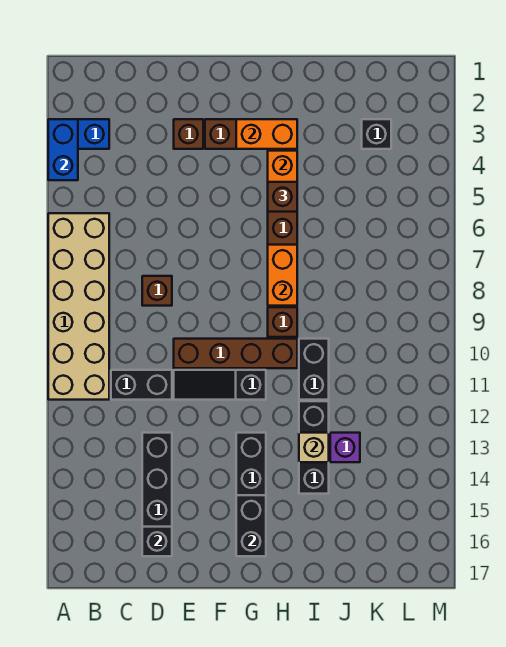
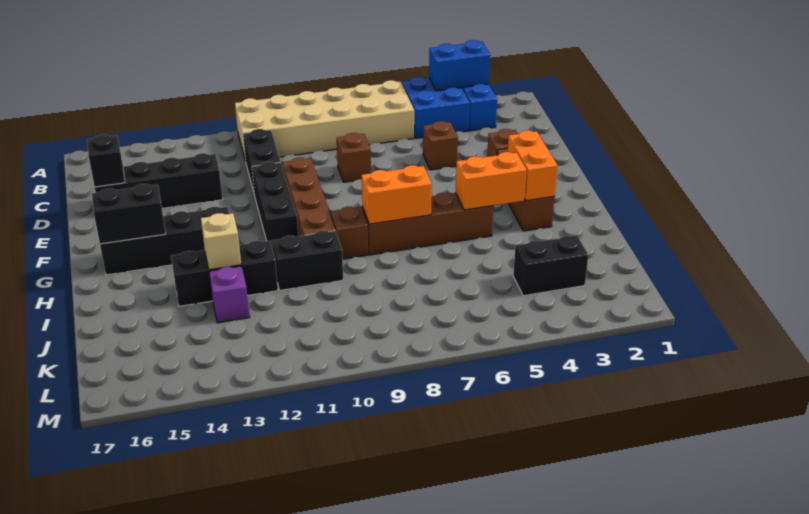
none -> blue brick A4:B5 level 1
black slope E11:G11 level 1 top G -> black brick E11:G11 level 1
brown brick H5 level 3 -> brown brick D5 level 1
black brick K3 level 1 -> black brick K3:K4 level 1

